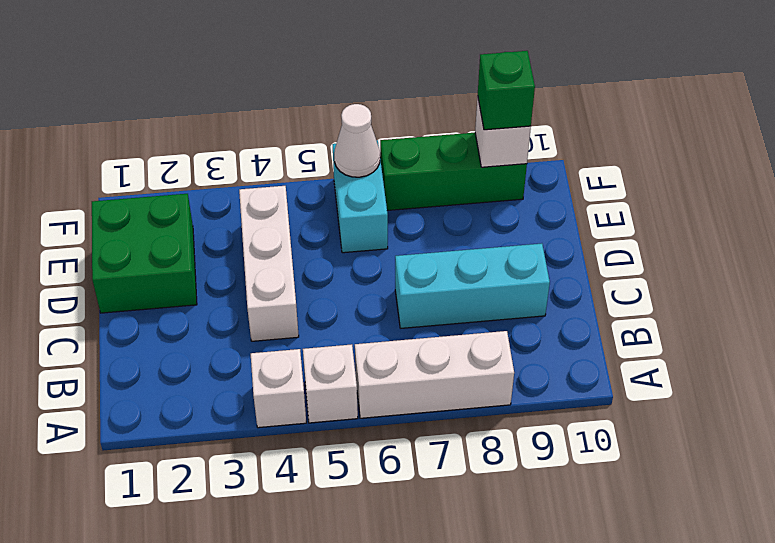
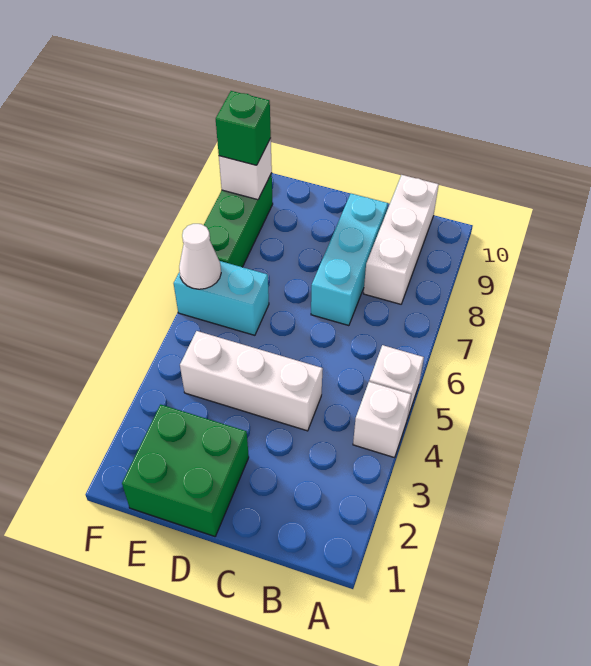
white brick A6:A8 level 1 -> white brick B8:B10 level 1

